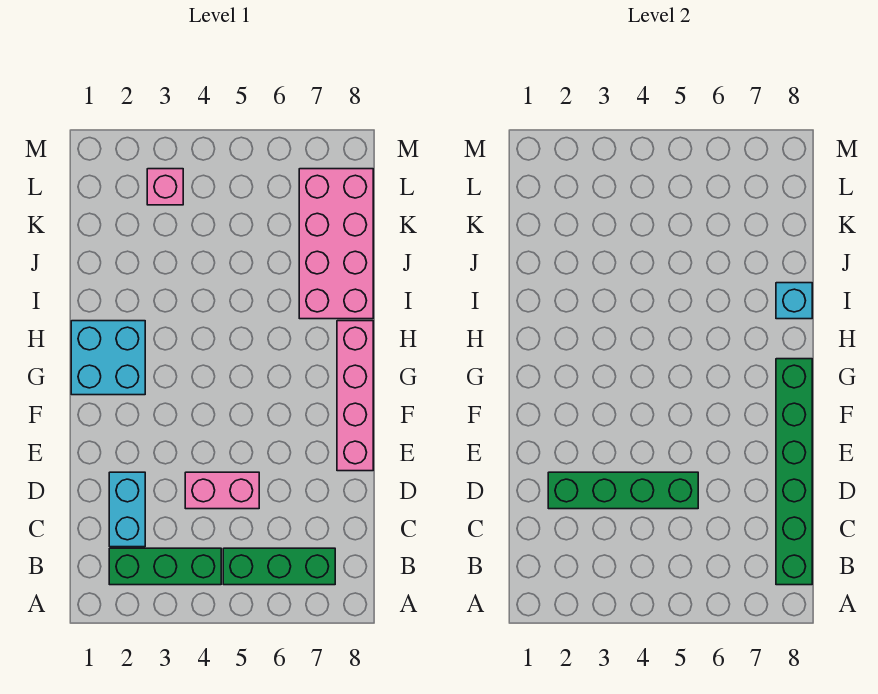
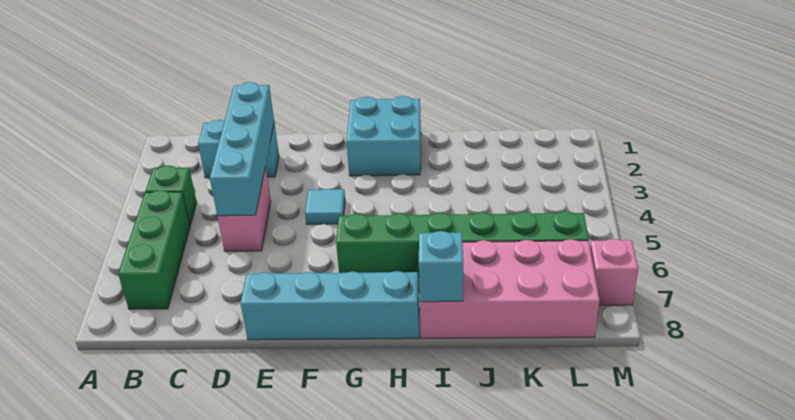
green brick B2:B4 level 1 -> green brick B4 level 1
green brick B8:G8 level 2 -> green brick G6:L6 level 1
green brick D2:D5 level 2 -> cyan brick D2:D5 level 2
pink brick E8:H8 level 1 -> cyan brick E8:H8 level 1
none -> cyan tile F4 level 1
pink brick L3 level 1 -> pink brick M7 level 1

